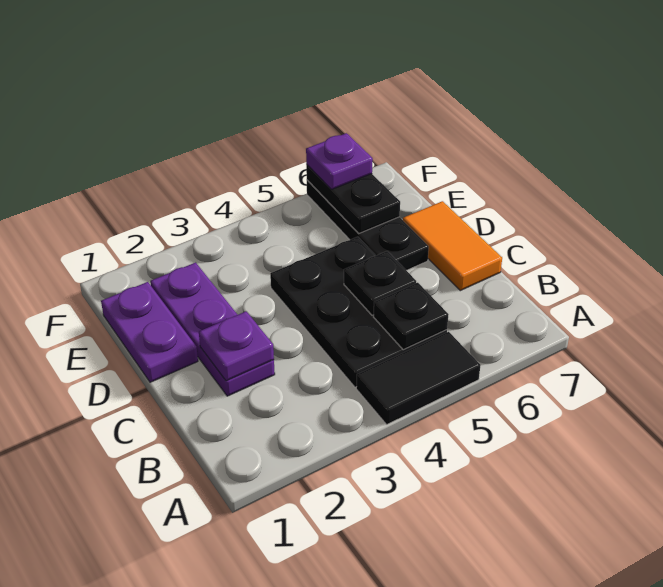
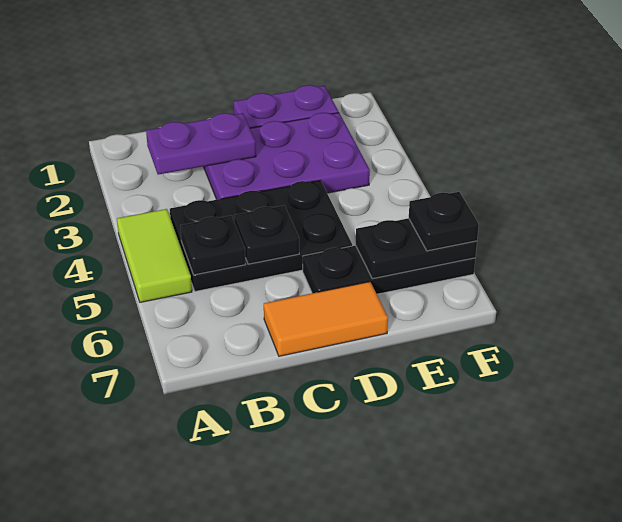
black tile A4:A5 level 1 -> lime tile A4:A5 level 1
purple plate C2:E2 level 1 -> purple plate C2:E3 level 1
purple plate C2 level 2 -> purple plate B2:C2 level 2
purple plate F6 level 3 -> black plate F6 level 3

